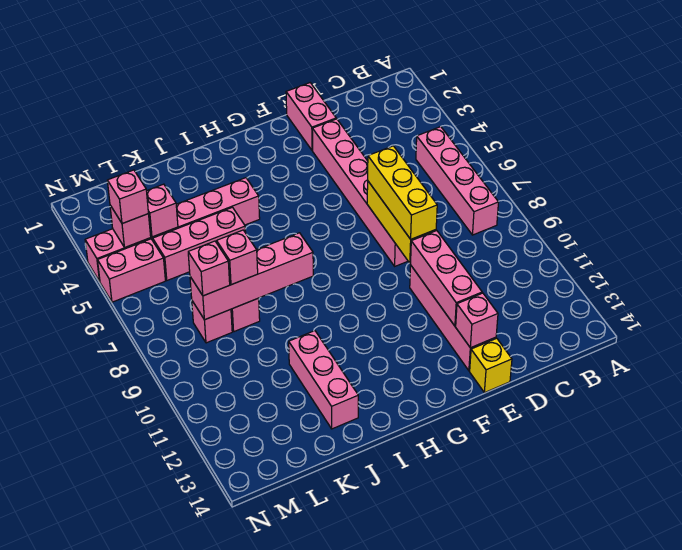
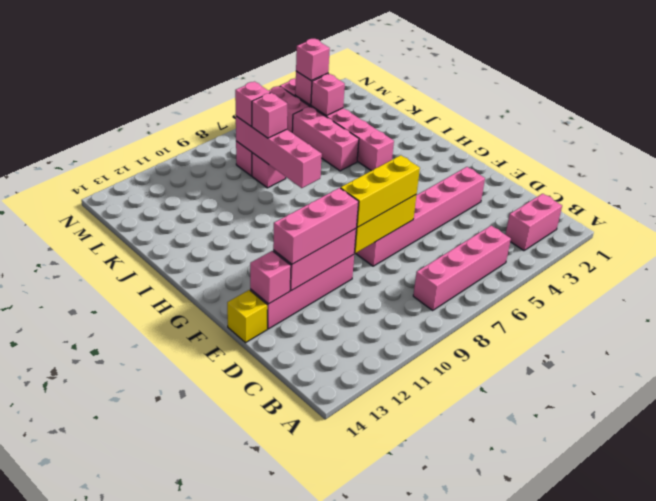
pink brick E1:E2 level 1 -> pink brick B2:B3 level 1
pink brick J11:J13 level 1 -> pink brick E10:E12 level 3

